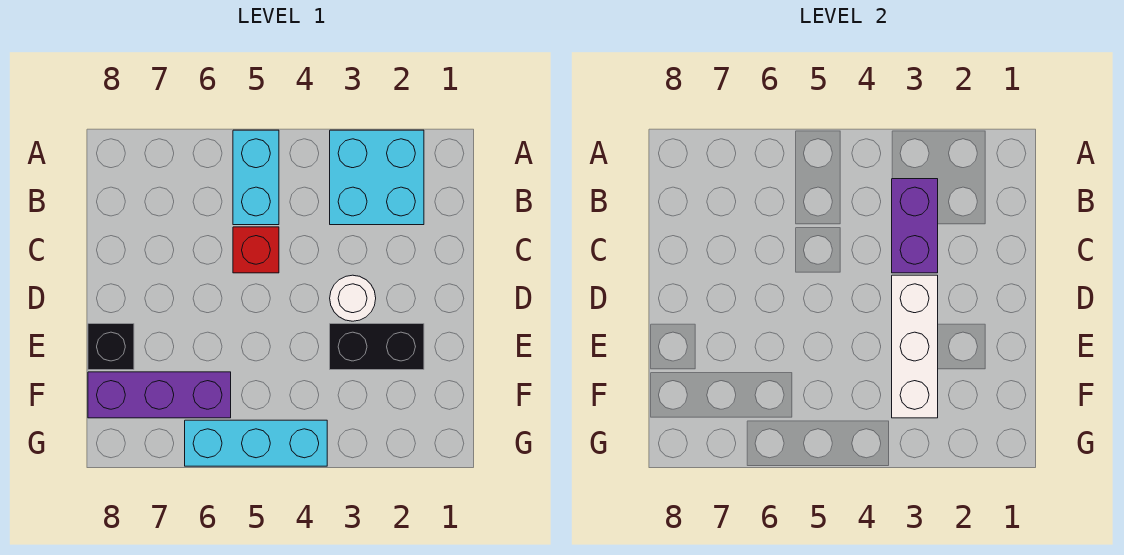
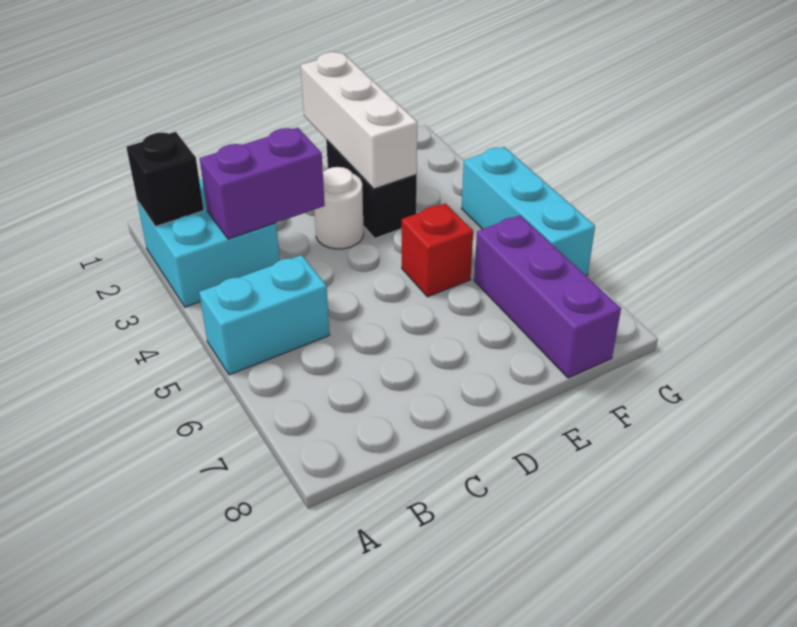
red brick C5 level 1 -> red brick E5 level 1
white brick D3:F3 level 2 -> white brick E1:E3 level 2
black brick E8 level 1 -> black brick A2 level 2

